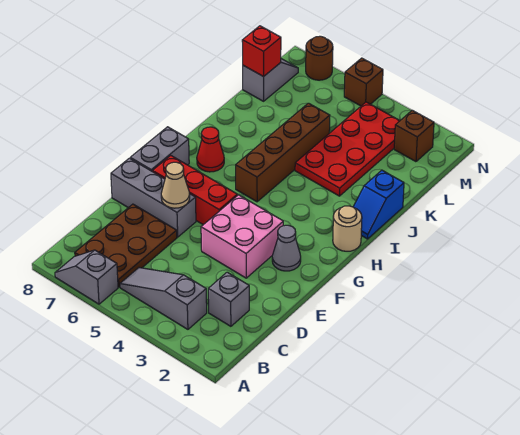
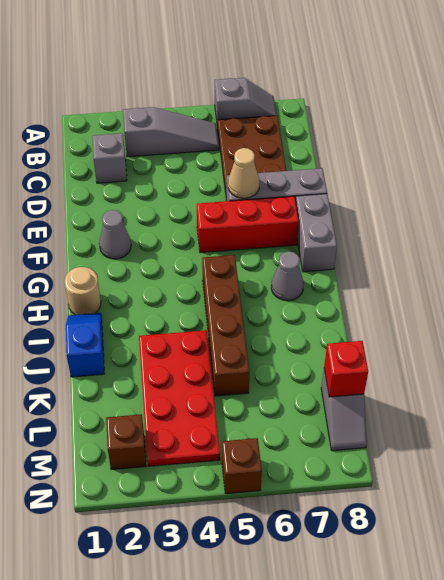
pink brick E3:F4 level 1 -> none
red cone H7 level 1 -> grey cone H7 level 1
brown round brick N7 level 1 -> none

